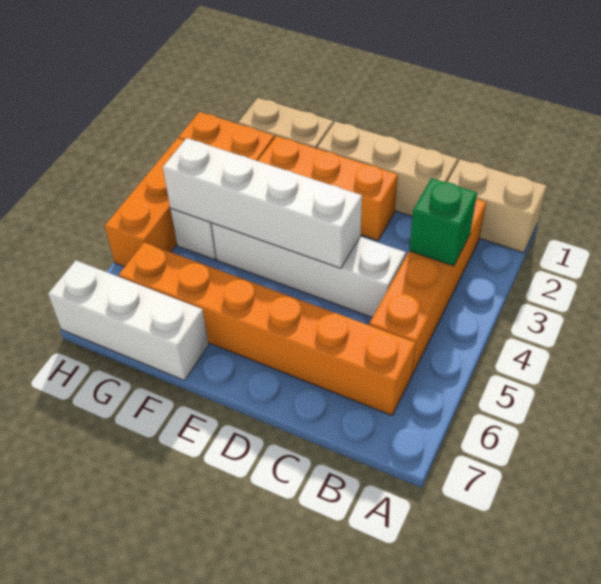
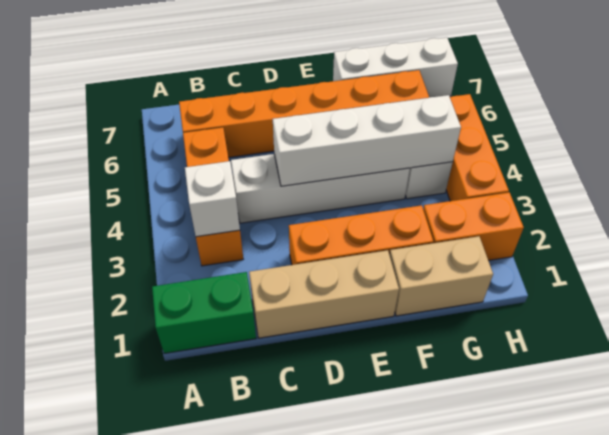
tan brick A1:B1 level 1 -> green brick A1:B1 level 1
orange brick B2:B5 level 1 -> orange brick B3:B5 level 1
green brick B3 level 2 -> white brick B3 level 2

